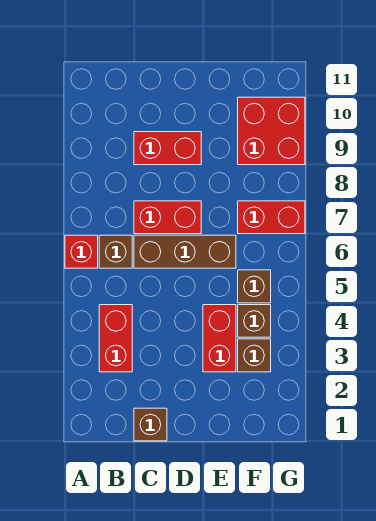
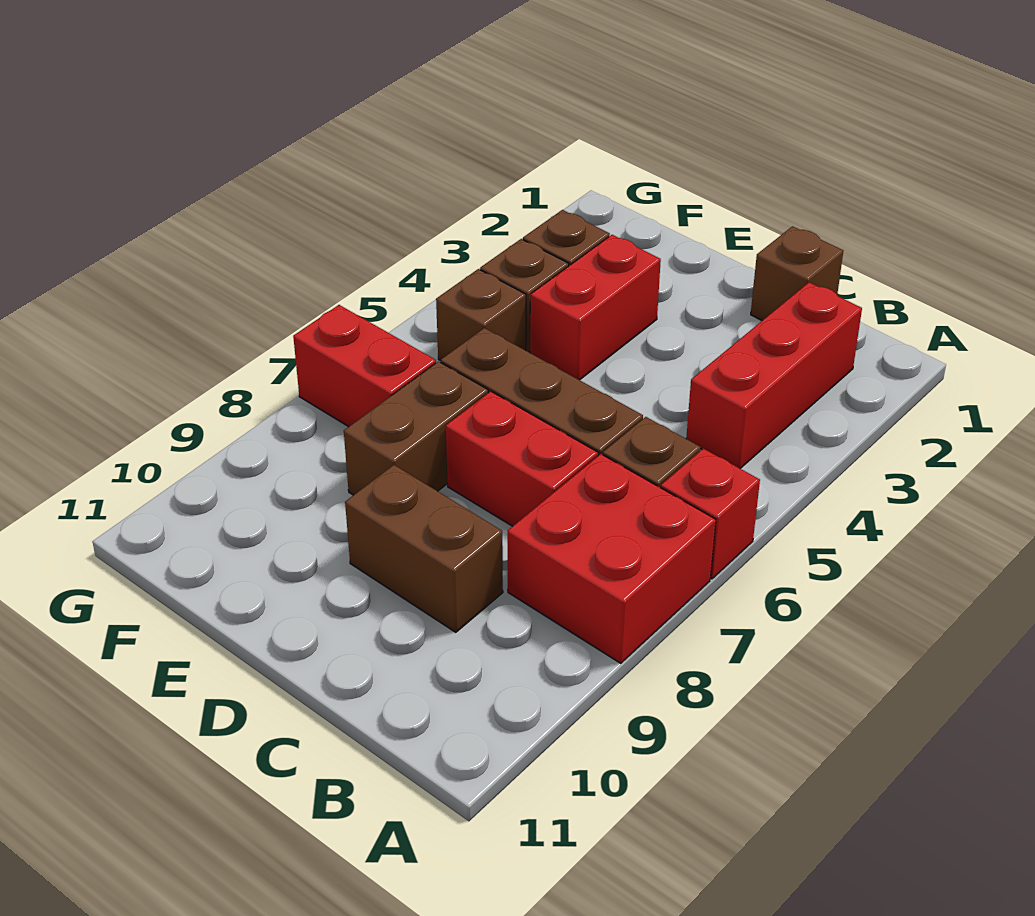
red brick B3:B4 level 1 -> red brick B2:B4 level 1
red brick C9:D9 level 1 -> brown brick C9:D9 level 1
none -> brown brick E7:E8 level 1
red brick F9:G10 level 1 -> red brick A7:B8 level 1

